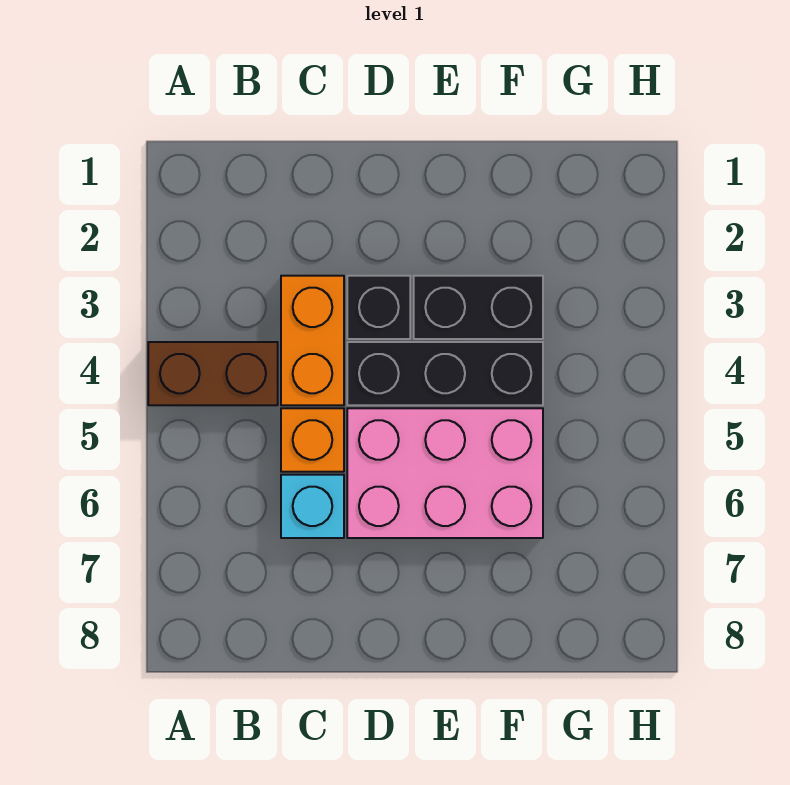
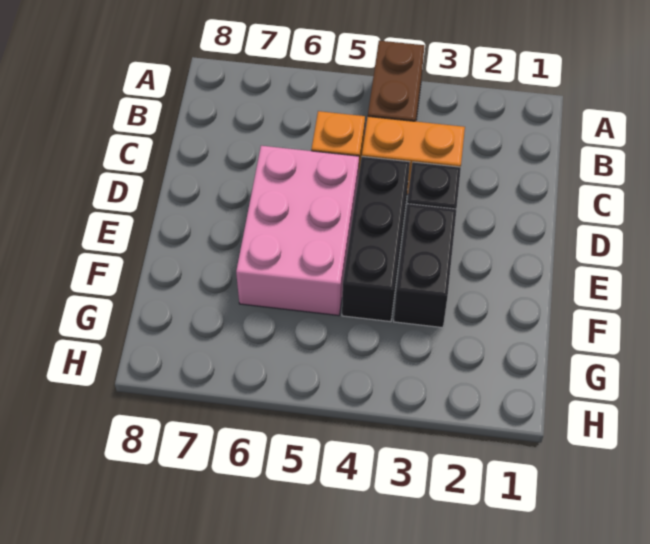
cyan brick C6 level 1 -> none

